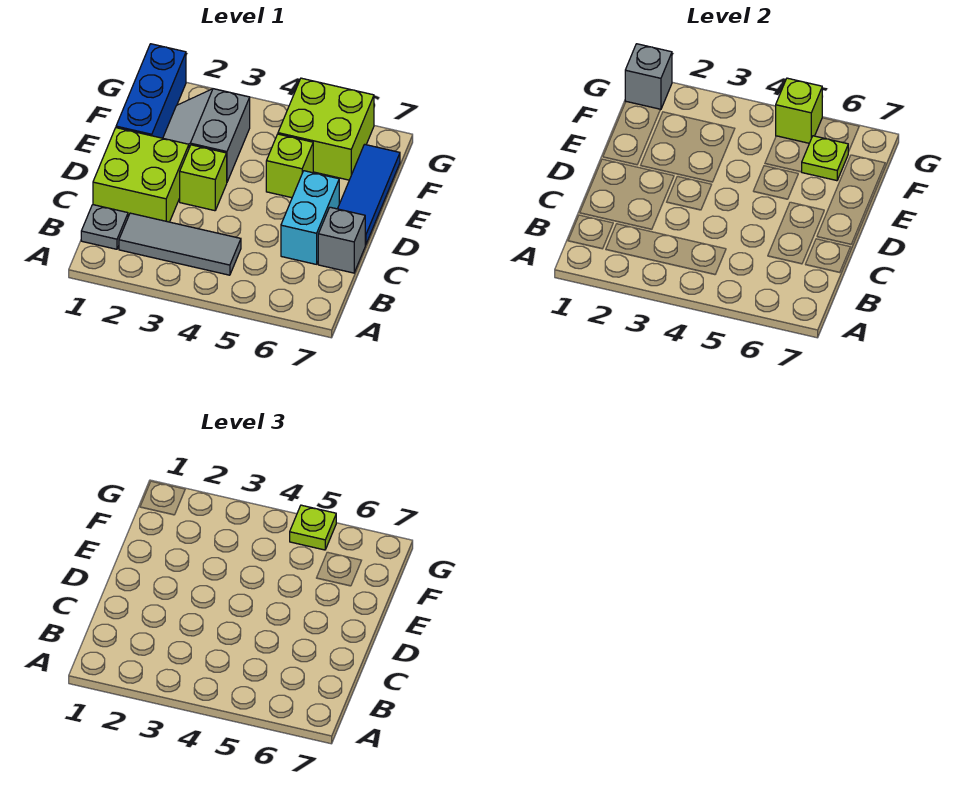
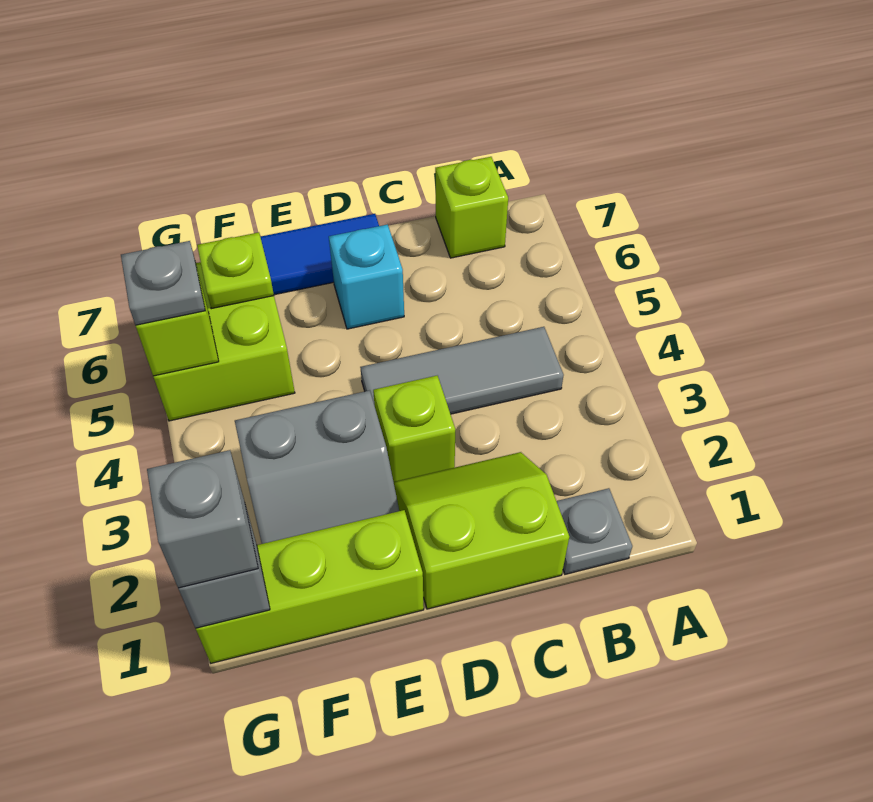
grey tile B2:B4 level 1 -> grey tile B4:D4 level 1
lime brick C1:D2 level 1 -> lime slope C1:D2 level 1 top 1
cyan brick C6:D6 level 1 -> cyan brick D6 level 1
grey brick C7 level 1 -> grey brick G1 level 3
blue brick E1:G1 level 1 -> lime brick E1:G1 level 1
lime brick E5 level 1 -> lime brick B7 level 1
lime plate G5 level 3 -> grey plate G5 level 3

